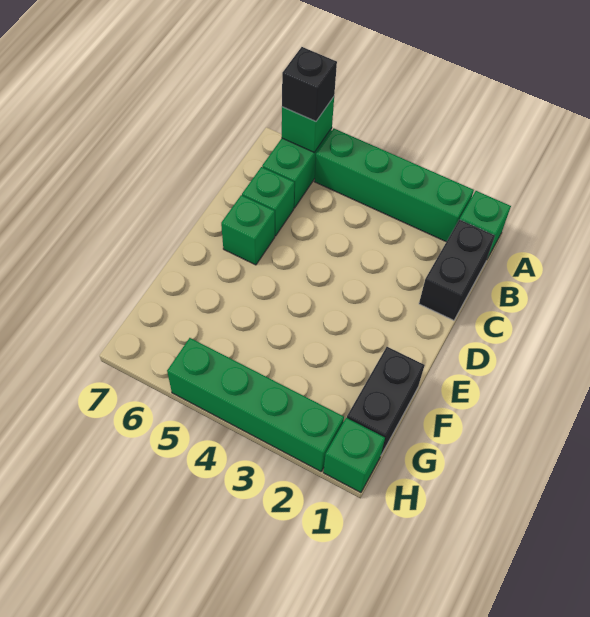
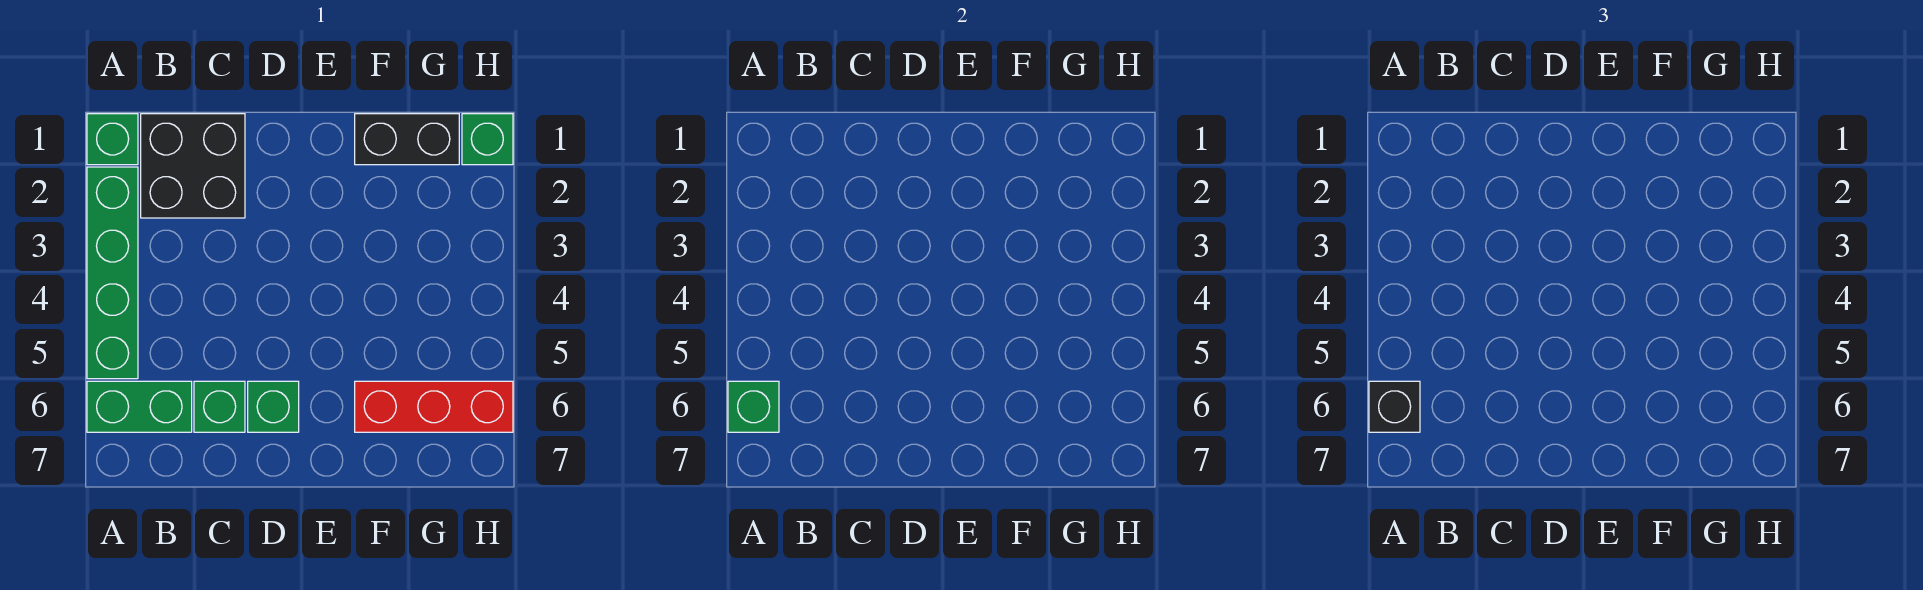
black brick B1:C1 level 1 -> black brick B1:C2 level 1
none -> red brick F6:H6 level 1
green brick H2:H5 level 1 -> none

